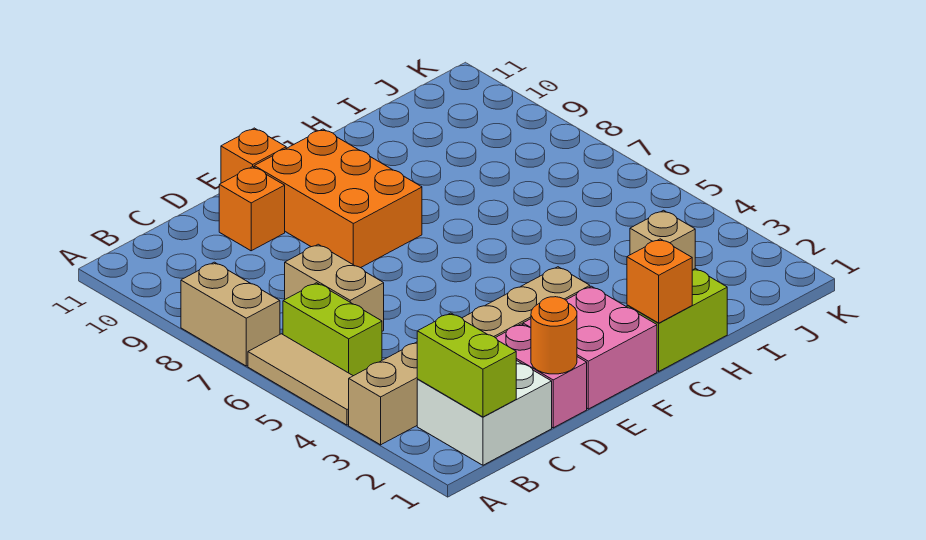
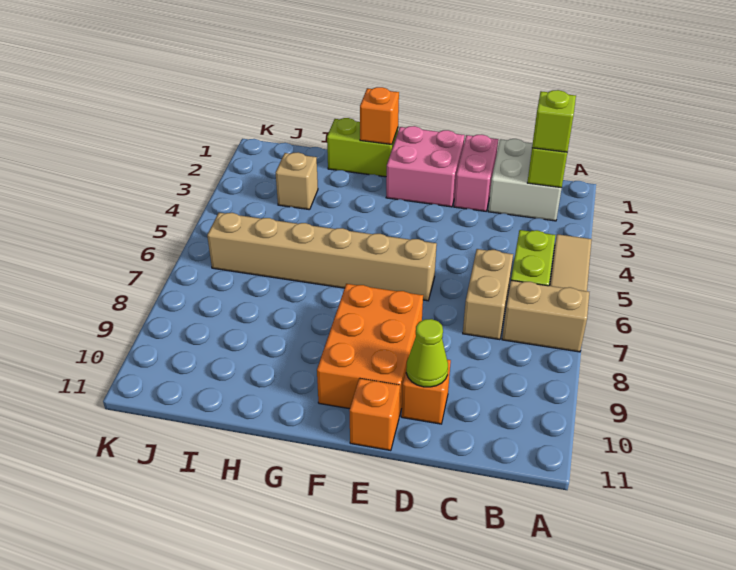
tan brick A3:F3 level 1 -> tan brick E6:J6 level 1
tan brick A7:A8 level 1 -> tan brick A7:B7 level 1
none -> lime brick B2 level 3
orange round brick D1 level 2 -> none
none -> lime cone D10 level 2

